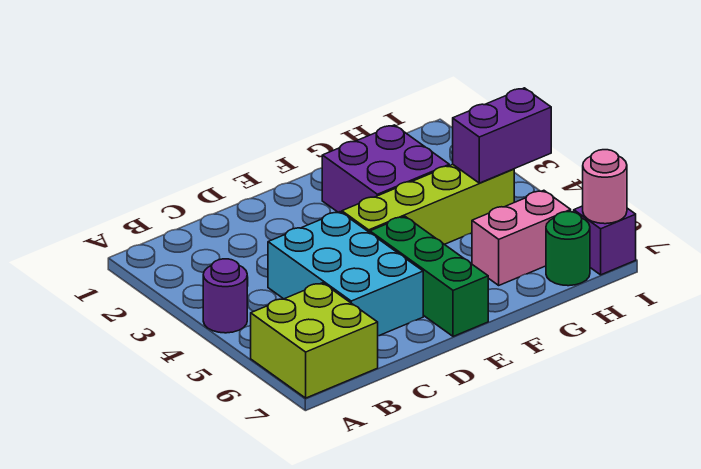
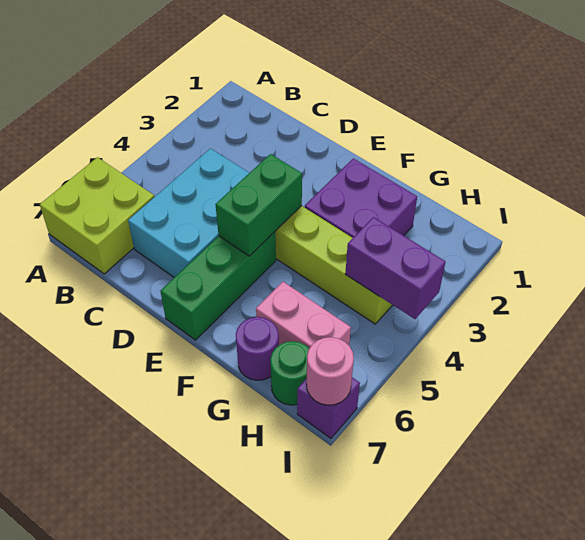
purple round brick A4 level 1 -> purple round brick G7 level 1
none -> green brick E4:E5 level 2

